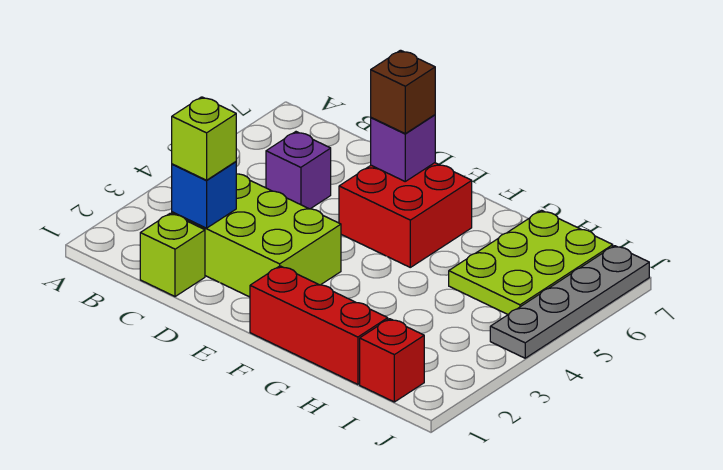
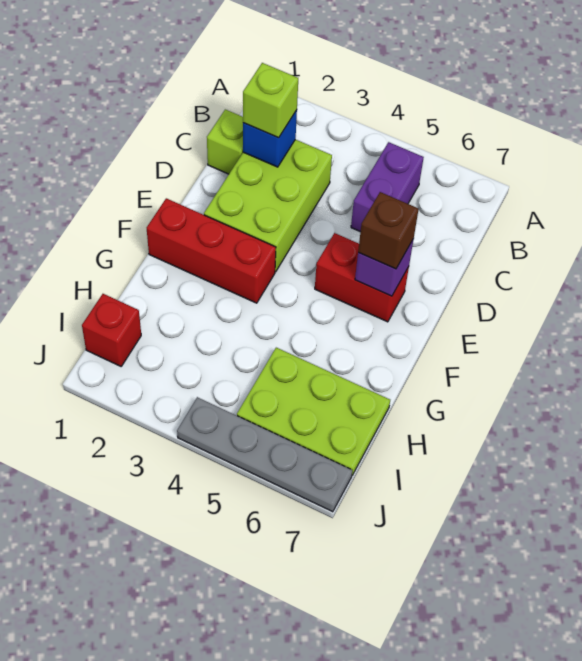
purple brick C5 level 1 -> purple brick B5:C5 level 1
red brick E5:F6 level 1 -> red brick E5:E6 level 1
red brick F1:H1 level 1 -> red brick F1:F3 level 1

